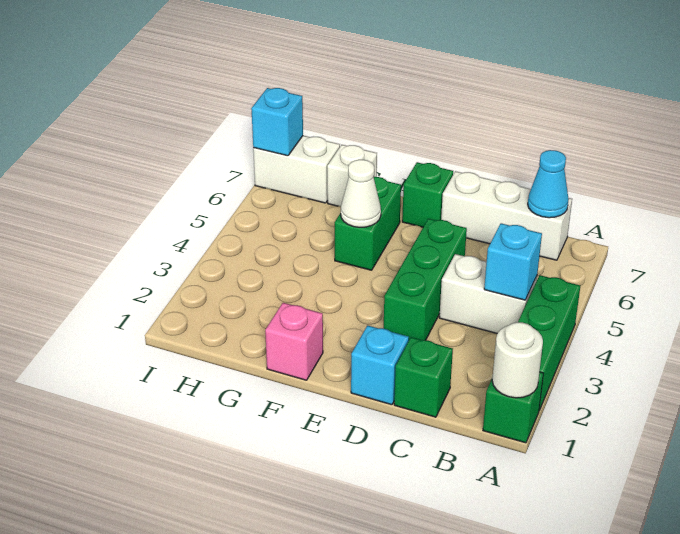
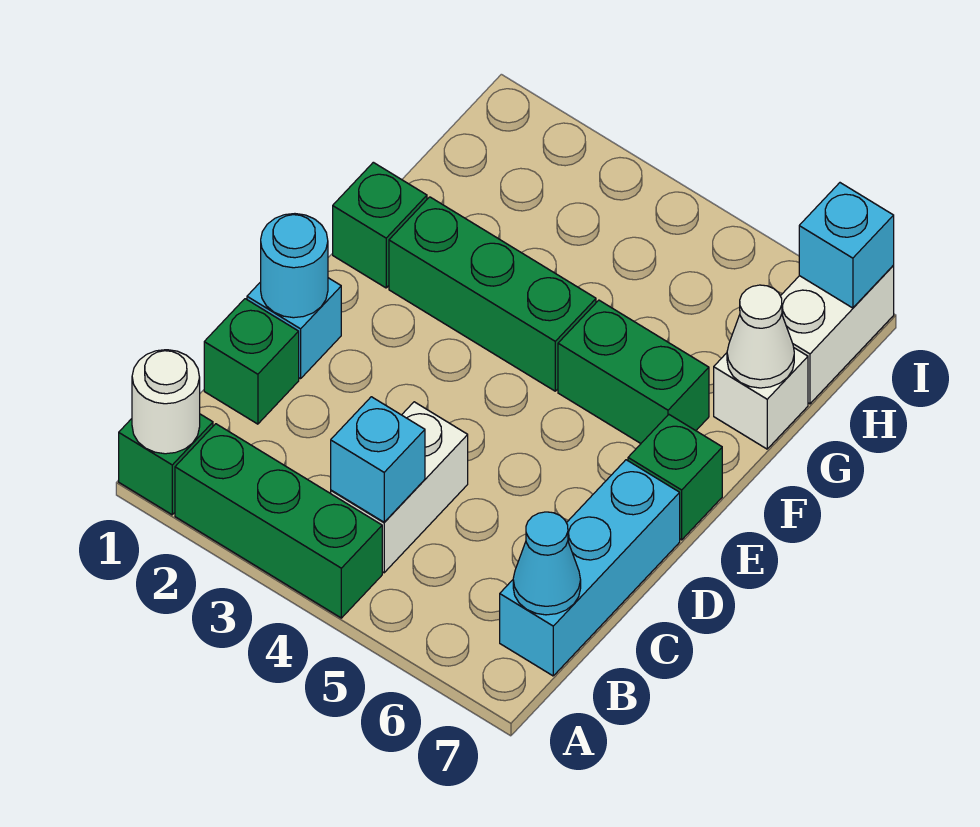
white brick B7:D7 level 1 -> cyan brick B7:D7 level 1
none -> cyan round brick D1 level 2
green brick D3:D5 level 1 -> green brick F2:F4 level 1
pink brick F1 level 1 -> green brick F1 level 1
white cone F5 level 2 -> white cone G7 level 2

